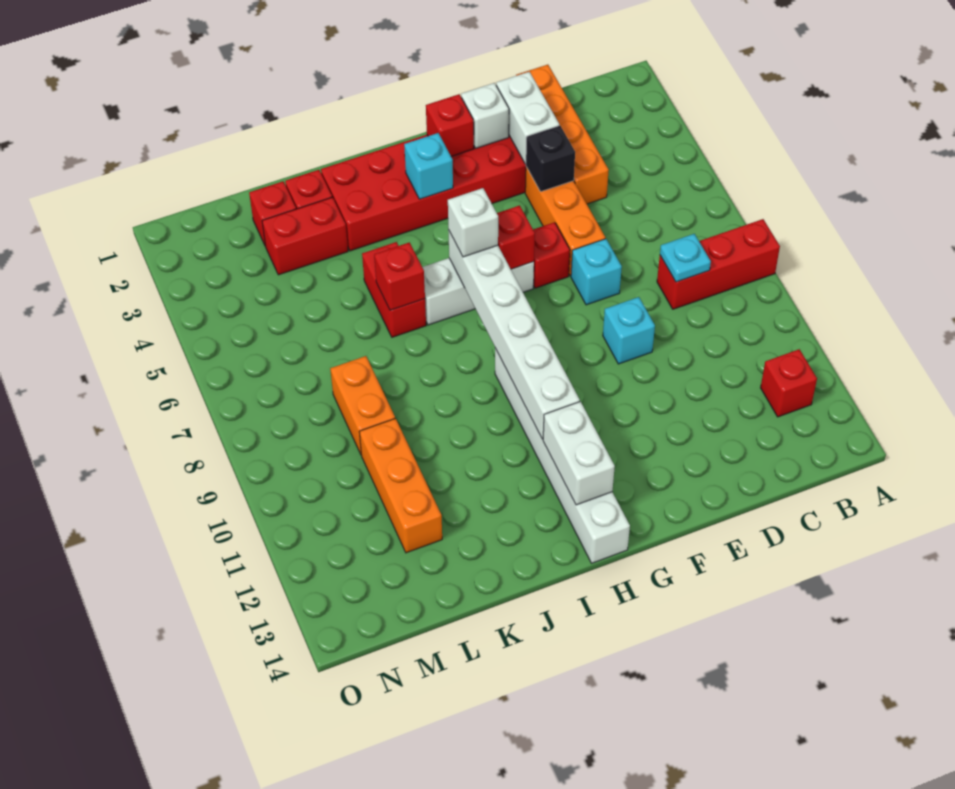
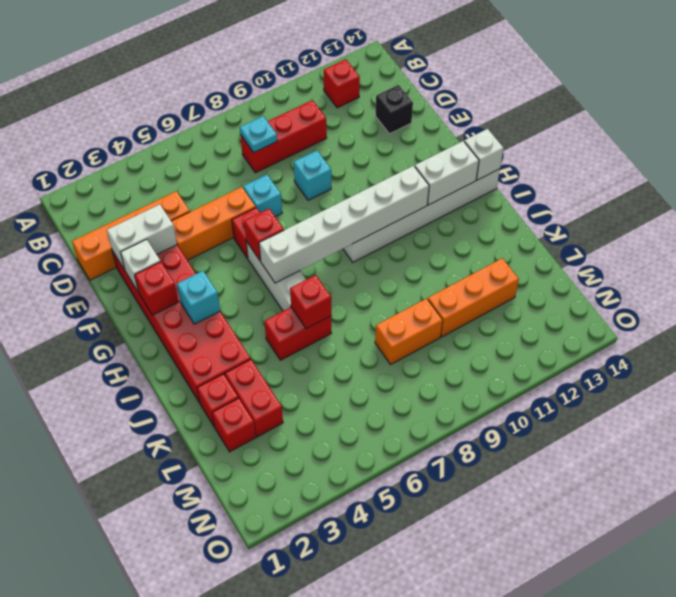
red brick A8:C8 level 1 -> red brick C8:C10 level 1
black brick E4 level 2 -> black brick D13 level 1
white brick H6 level 3 -> white brick H14 level 2

